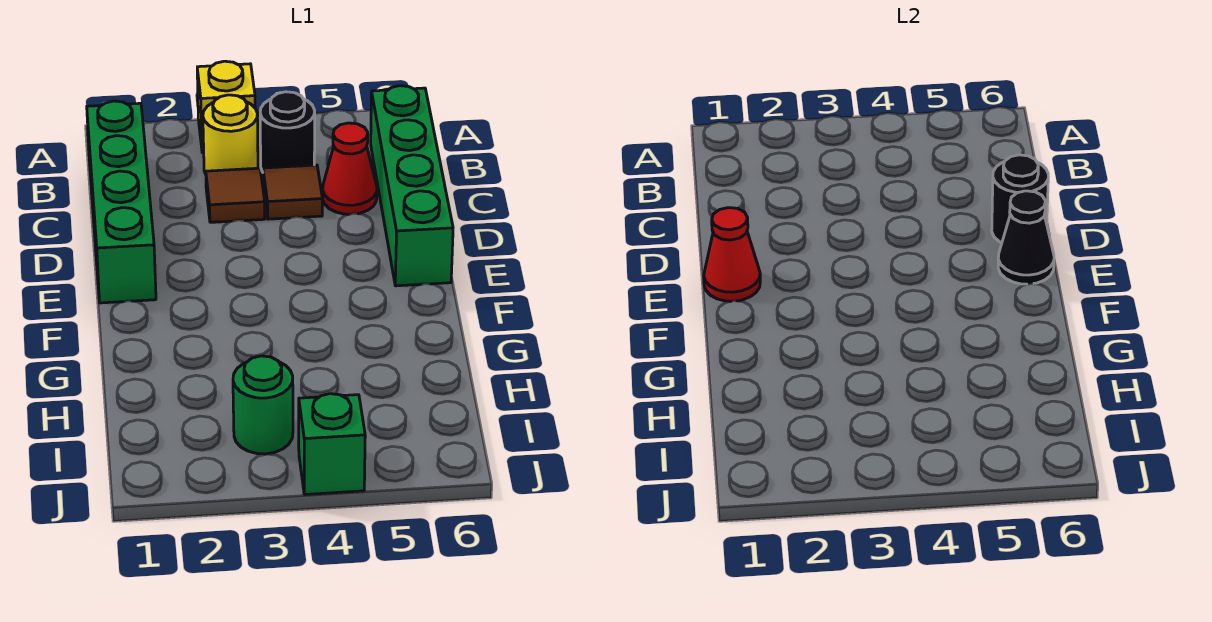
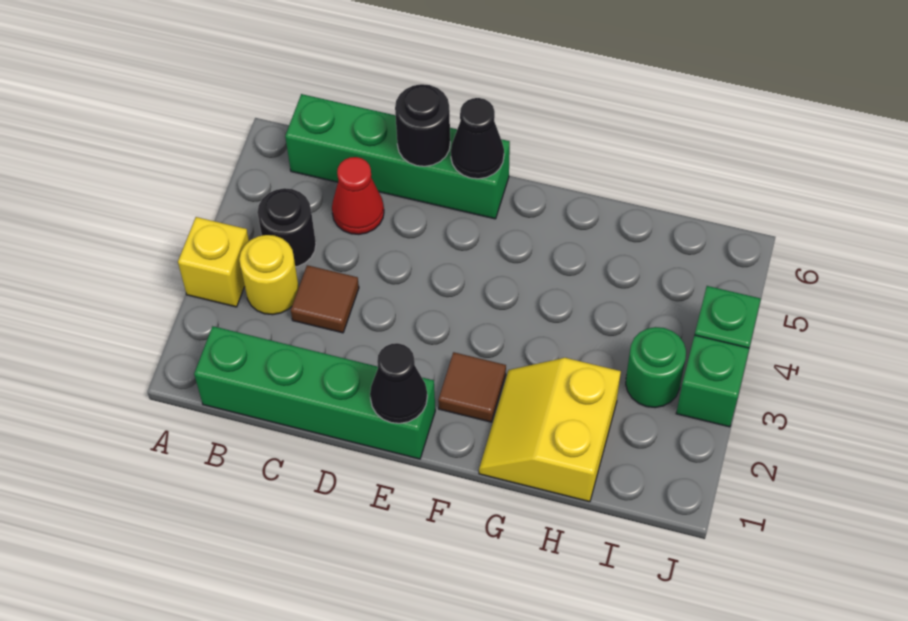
brown tile C4 level 1 -> brown tile F2 level 1
red cone E1 level 2 -> black cone E1 level 2
none -> yellow slope G1:H2 level 1 top H
none -> green brick J3 level 1

